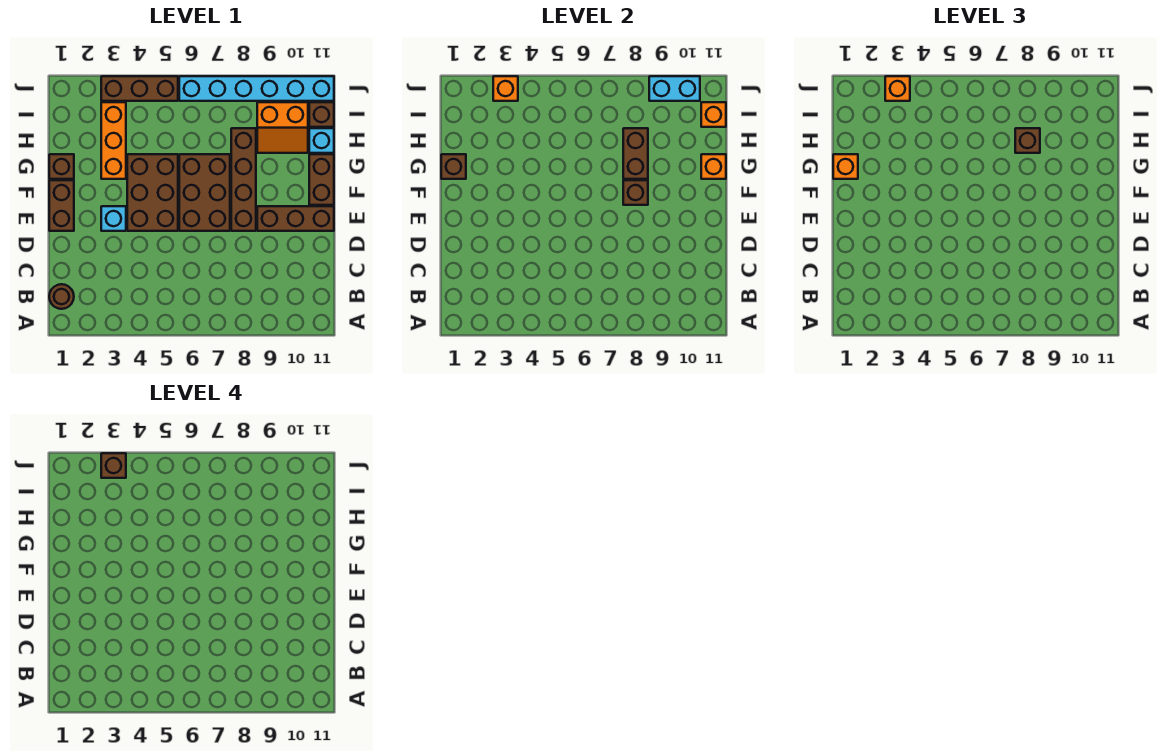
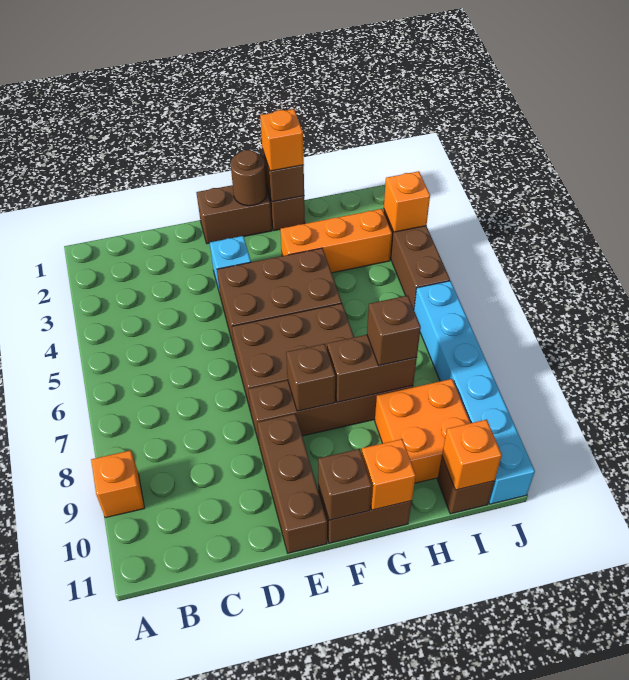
brown round brick B1 level 1 -> brown round brick F1 level 2
orange slope H9:I10 level 1 top I -> orange brick H9:I10 level 1
cyan brick H11 level 1 -> none
orange brick J3 level 3 -> orange brick A9 level 1
brown brick J3 level 4 -> brown brick F11 level 2
cyan brick J9:J10 level 2 -> none

